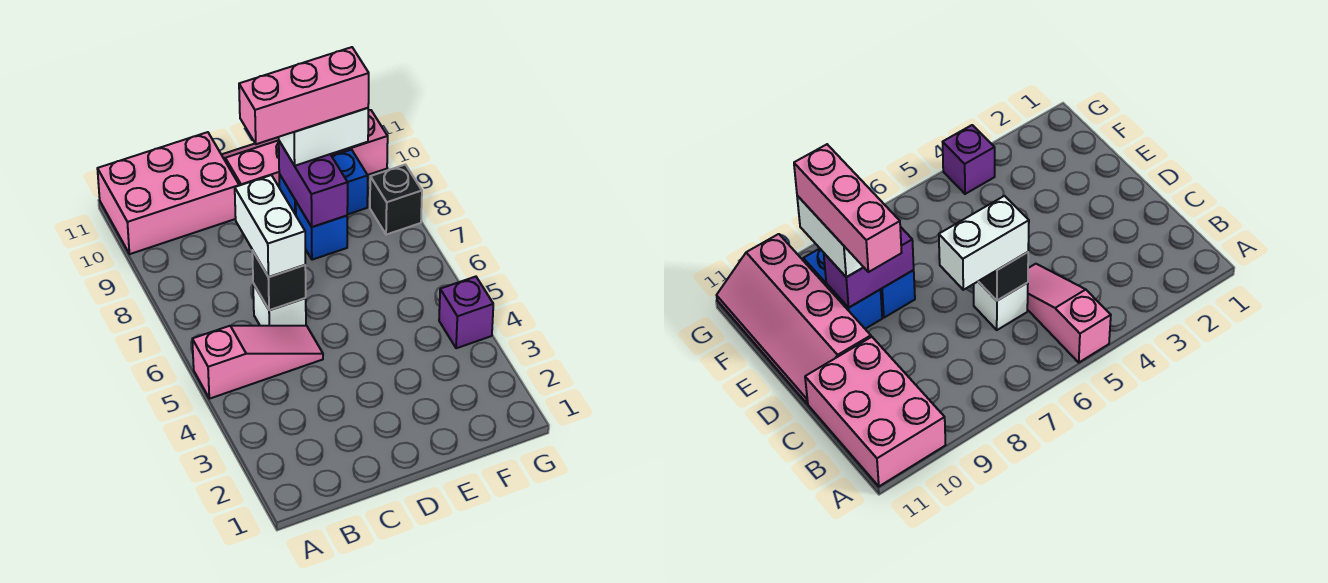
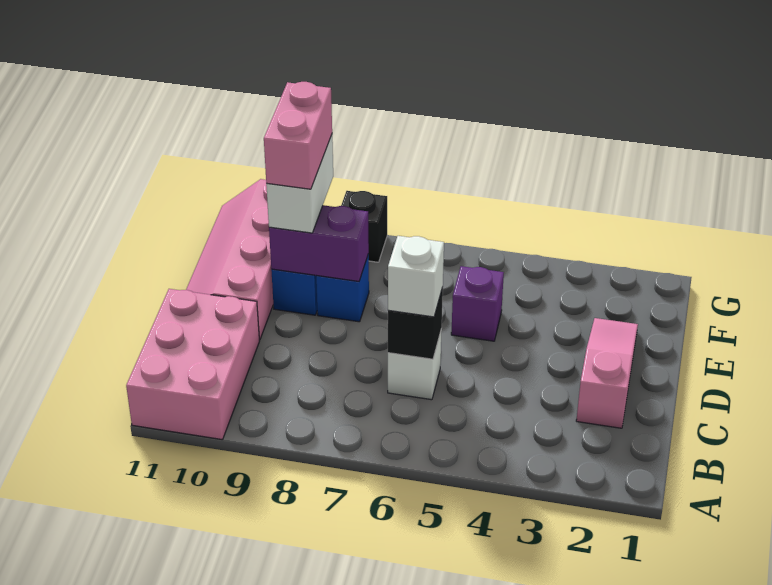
pink slope A5:C5 level 1 top A -> pink slope C2:E2 level 1 top C
white brick C6:C7 level 3 -> white brick C6 level 3
pink brick D9:F9 level 4 -> pink brick E9:F9 level 4
purple brick G4 level 1 -> purple brick E5 level 1

